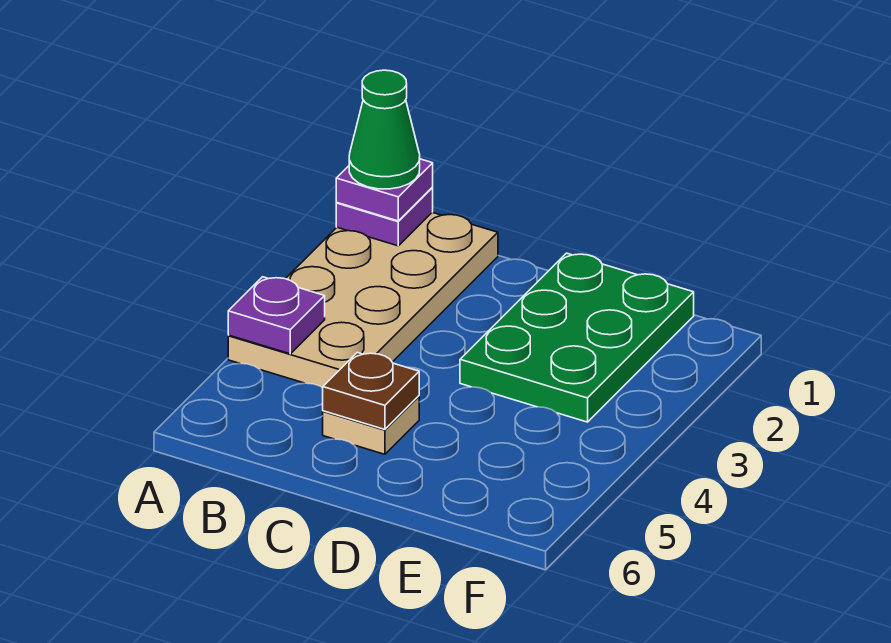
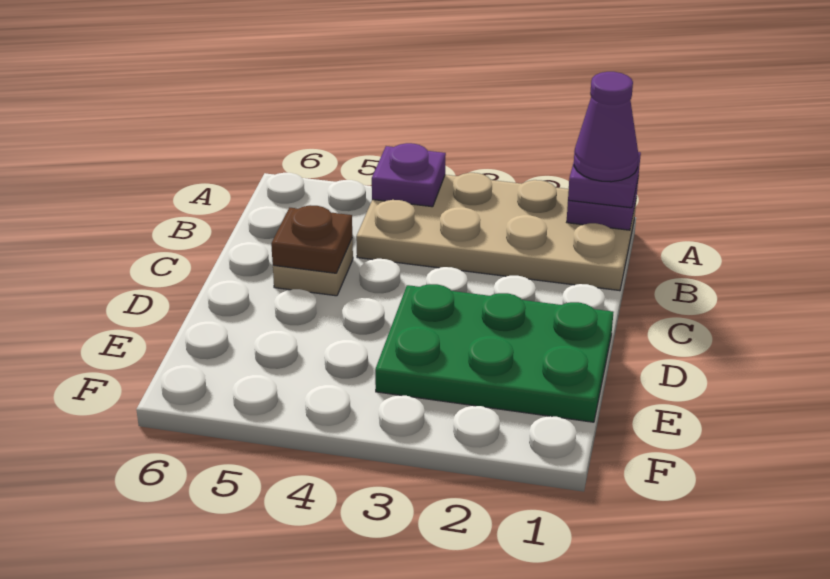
green cone A1 level 4 -> purple cone A1 level 4

